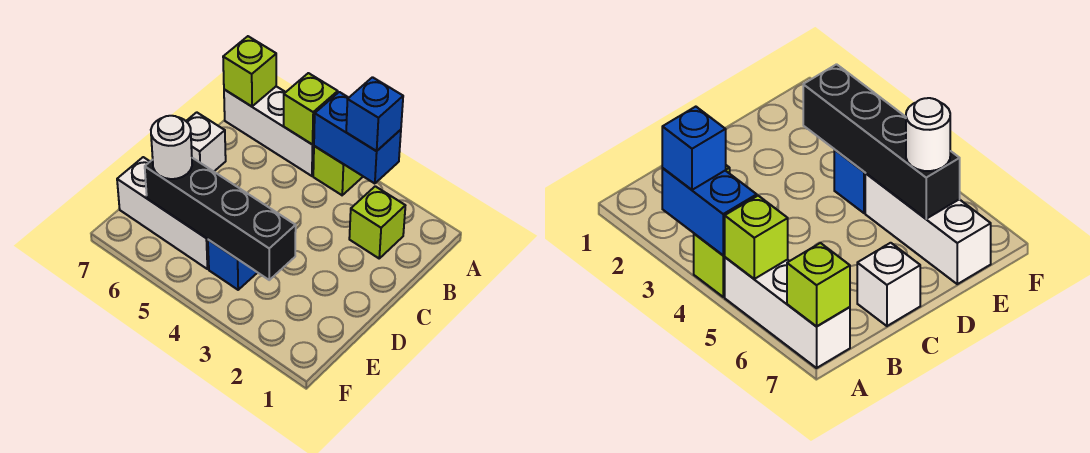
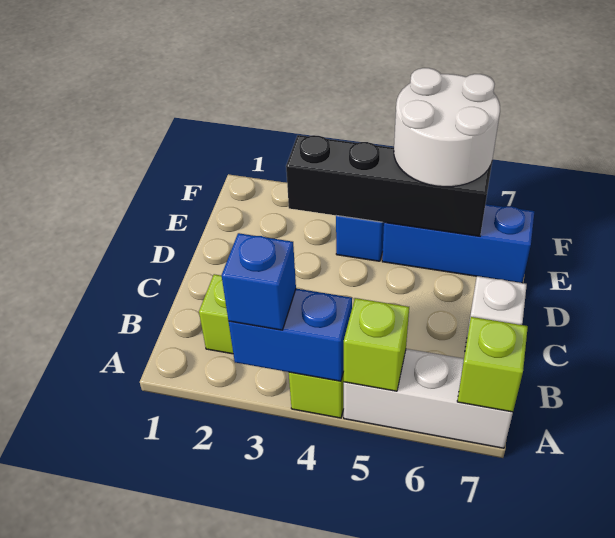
white brick E5:E7 level 1 -> blue brick E5:E7 level 1
white round brick E6 level 3 -> white round brick E5:F6 level 3

